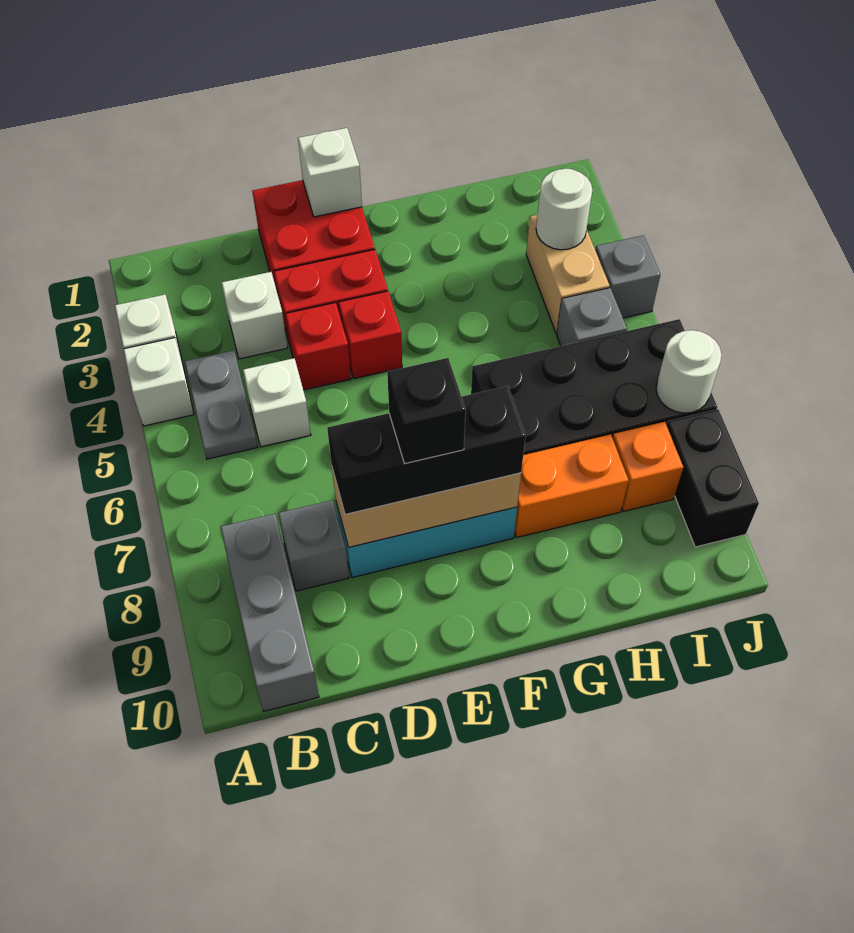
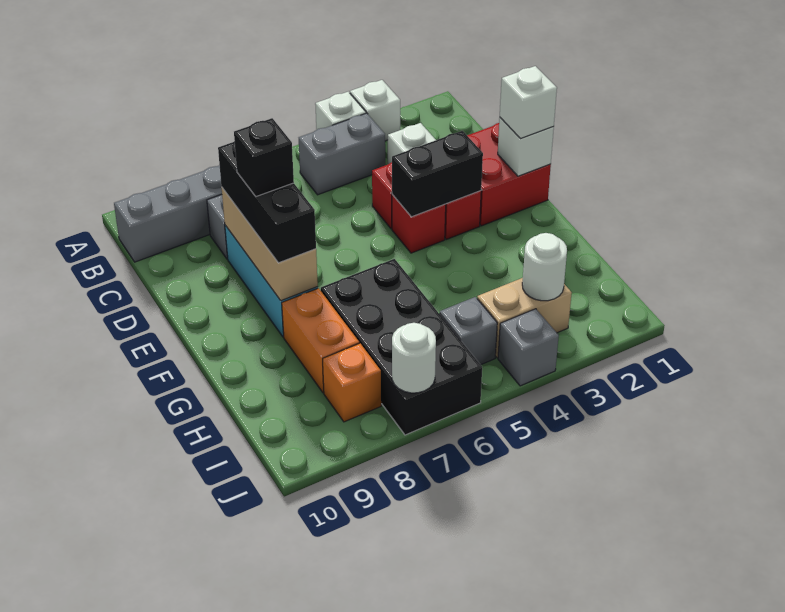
grey plate B4:B5 level 1 -> grey brick B4:B5 level 1
white brick C5 level 1 -> white brick E1 level 3
black brick J8:J9 level 1 -> black brick E3:E4 level 2

